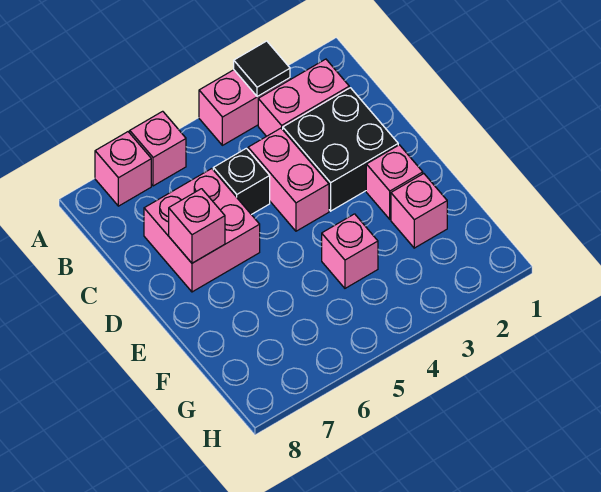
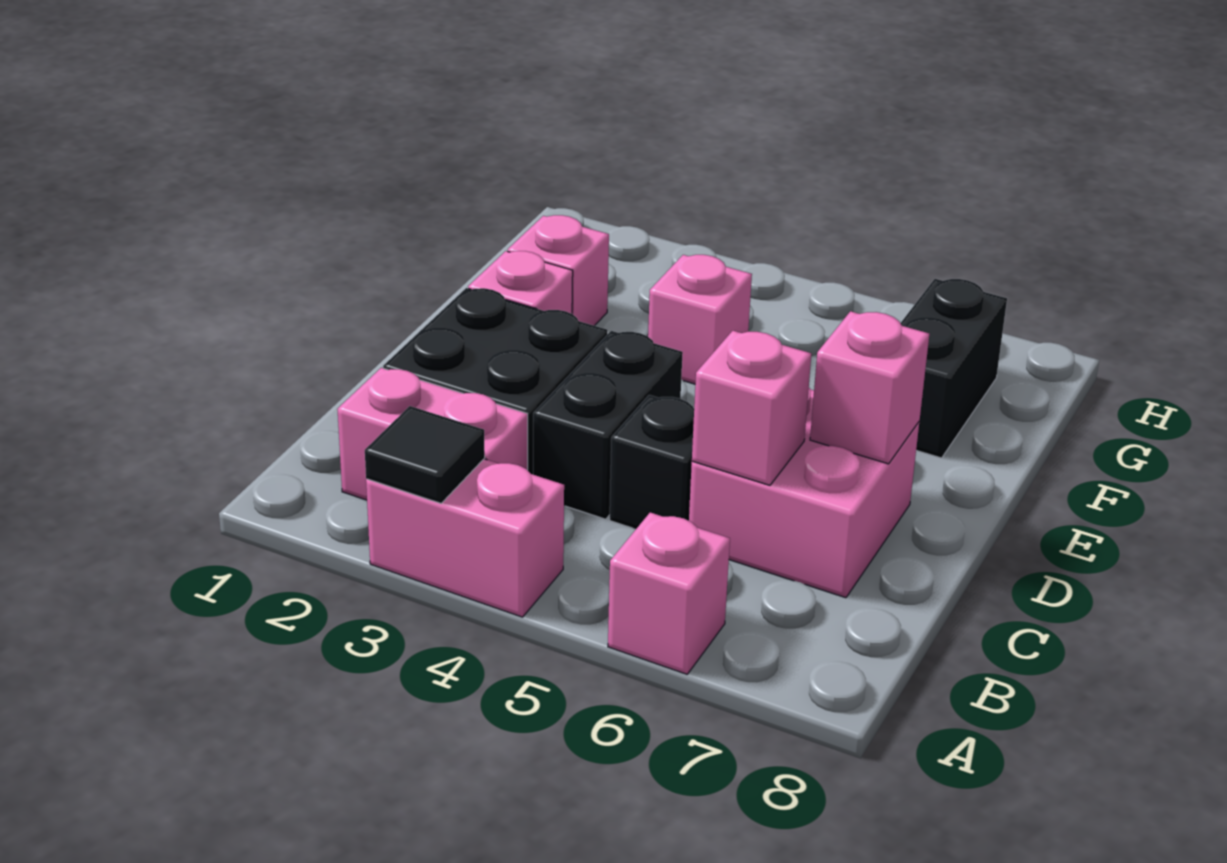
pink brick A7 level 1 -> pink brick C6 level 2
pink brick C4:D4 level 1 -> black brick C4:D4 level 1
none -> black brick F7:G7 level 1

